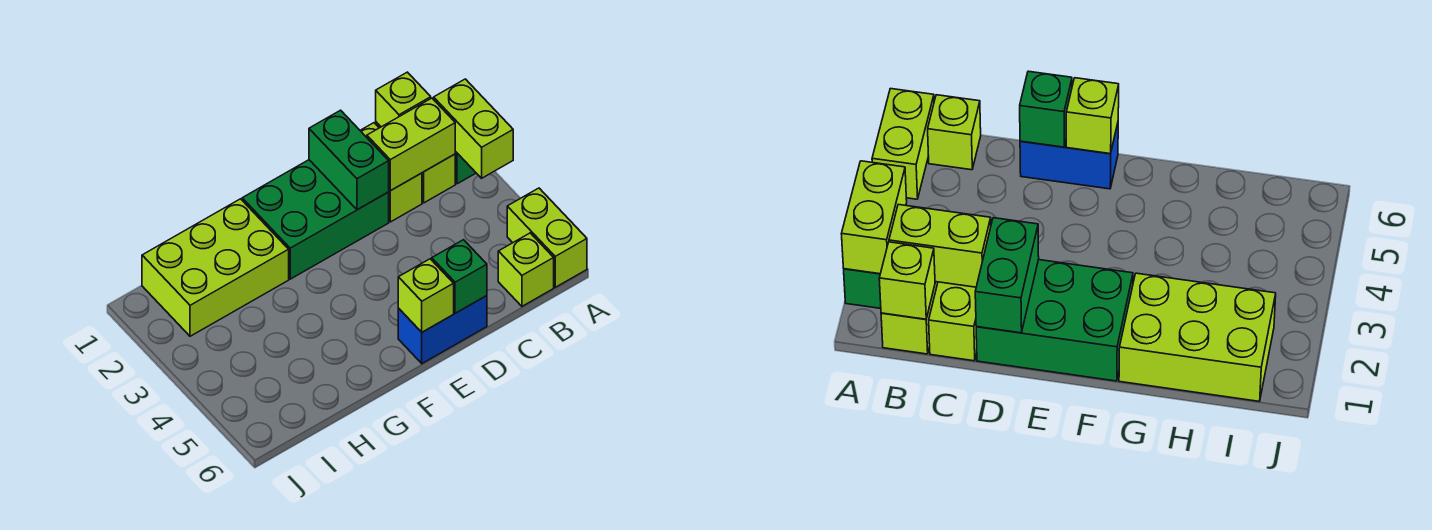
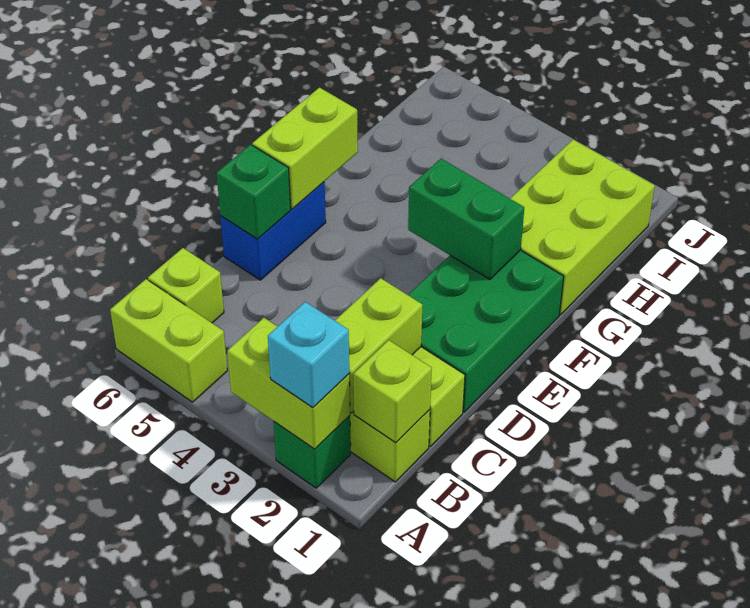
none -> cyan brick A2 level 3
green brick D1:D2 level 2 -> green brick F2:F3 level 2
lime brick E6 level 2 -> lime brick E6:F6 level 2

